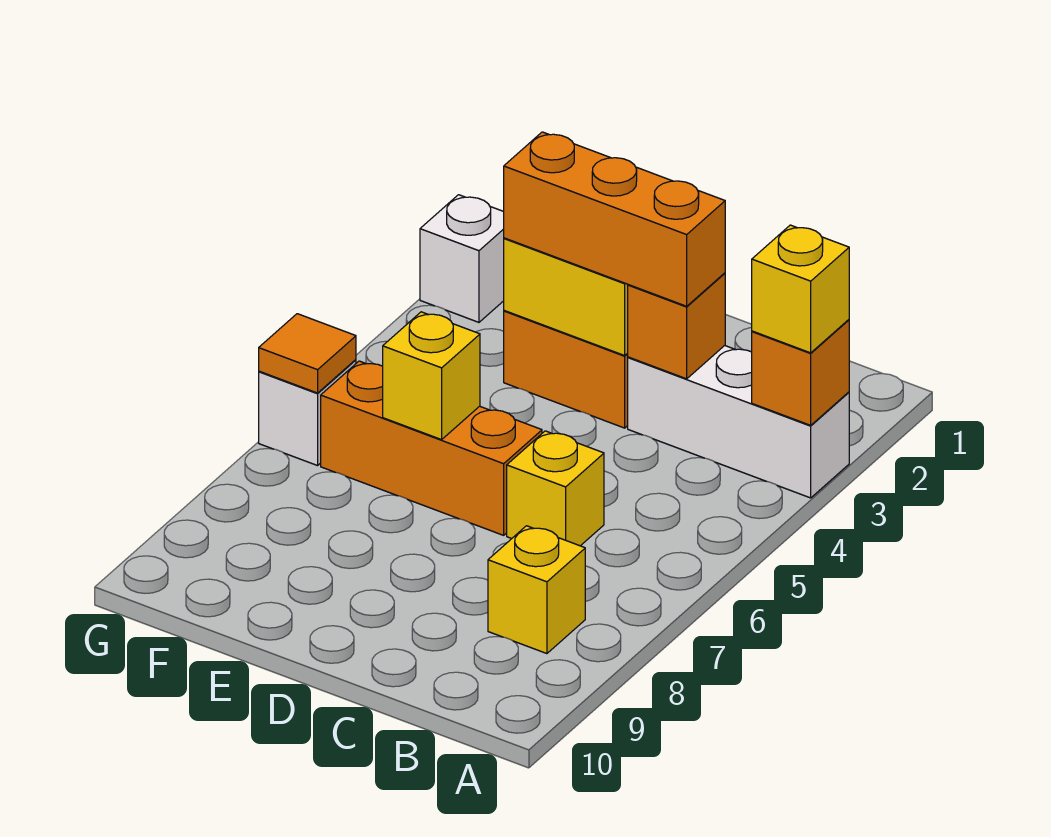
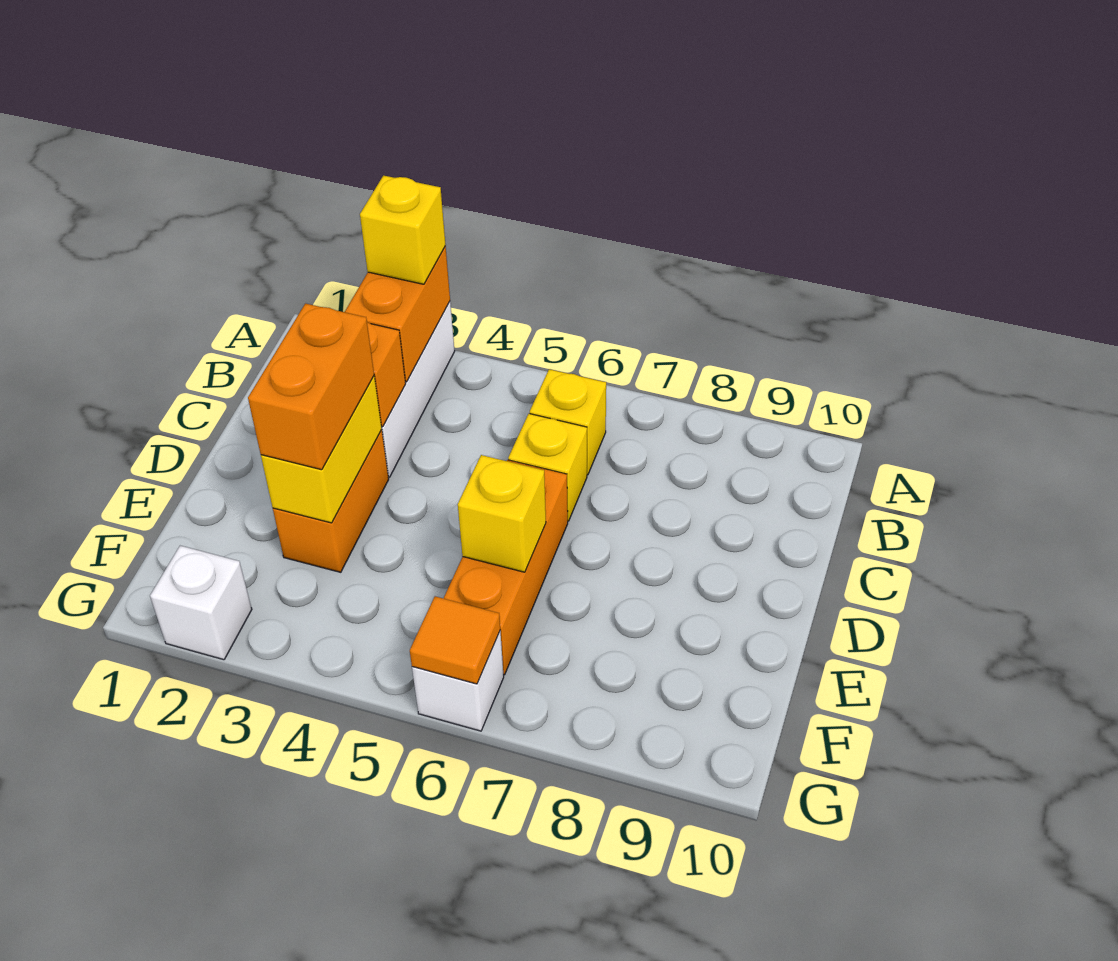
orange brick A3 level 2 -> orange brick A3:B3 level 2
yellow brick B8 level 1 -> yellow brick B6 level 1
orange brick C3:E3 level 3 -> orange brick D3:E3 level 3

